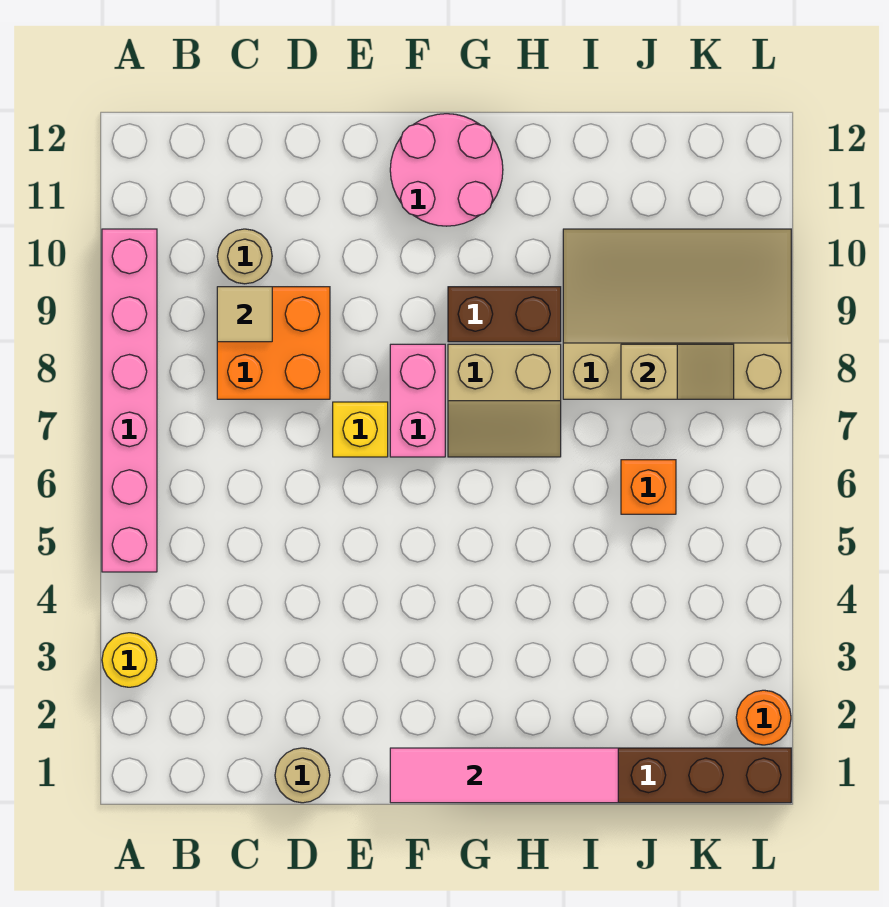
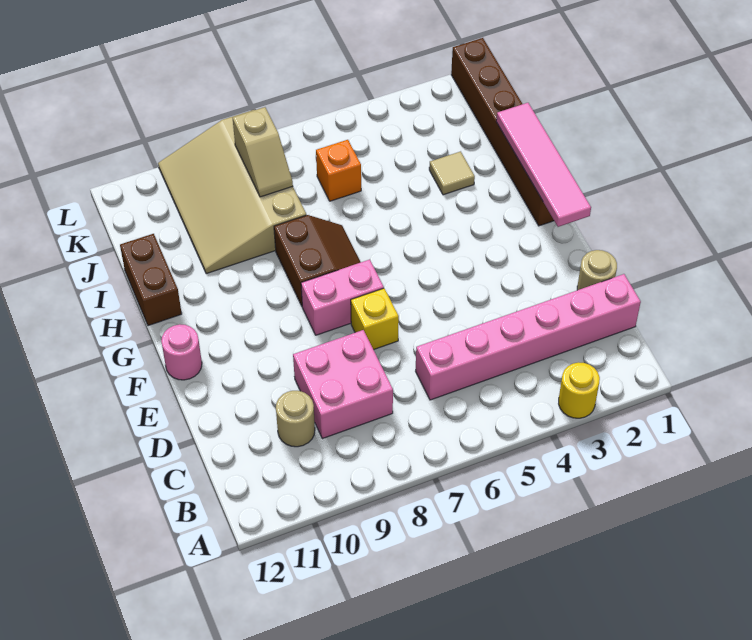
pink brick A5:A10 level 1 -> pink brick C1:C6 level 1
orange brick C8:D9 level 1 -> pink brick C8:D9 level 1
tan tile C9 level 2 -> tan tile I3 level 1
pink round brick F11:G12 level 1 -> pink round brick F12 level 1
tan slope G7:H8 level 1 top 8 -> brown slope G7:H8 level 1 top 8
brown brick G9:H9 level 1 -> brown brick H12:I12 level 1
tan slope J8:K8 level 2 top J -> tan slope J8:K8 level 2 top K
orange round brick L2 level 1 -> none

